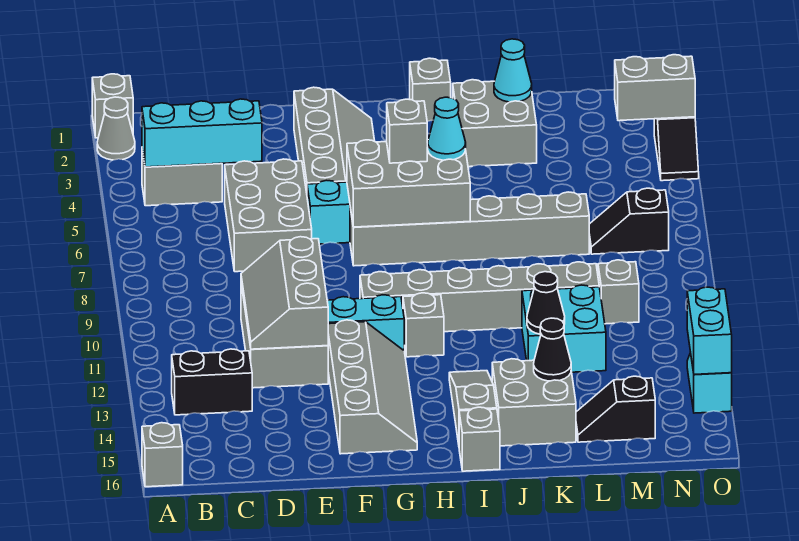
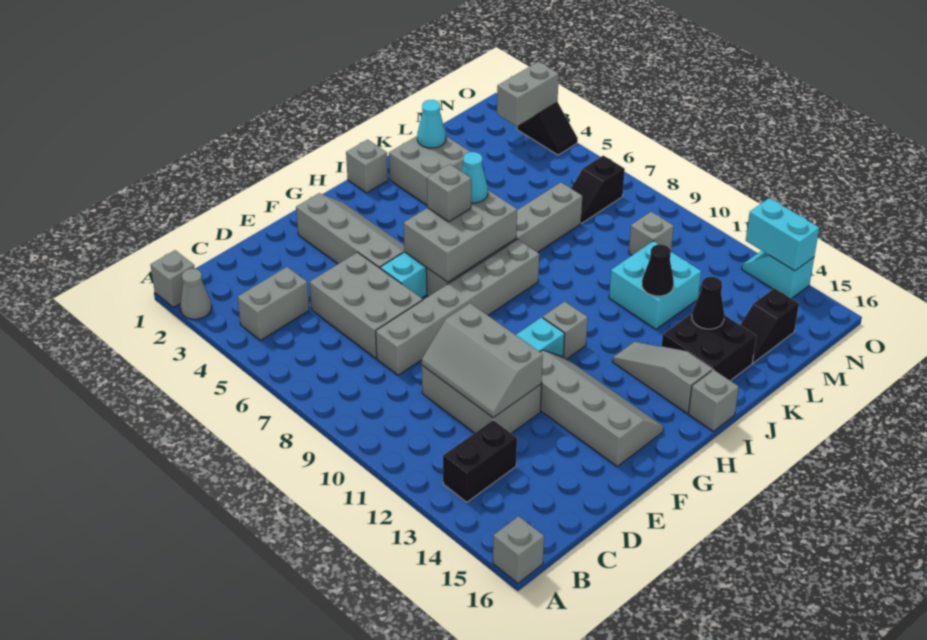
cyan brick B4:D4 level 2 -> none
grey brick G10:L10 level 1 -> grey brick D8:I8 level 1
grey brick J14:K15 level 1 -> black brick J14:K15 level 1

